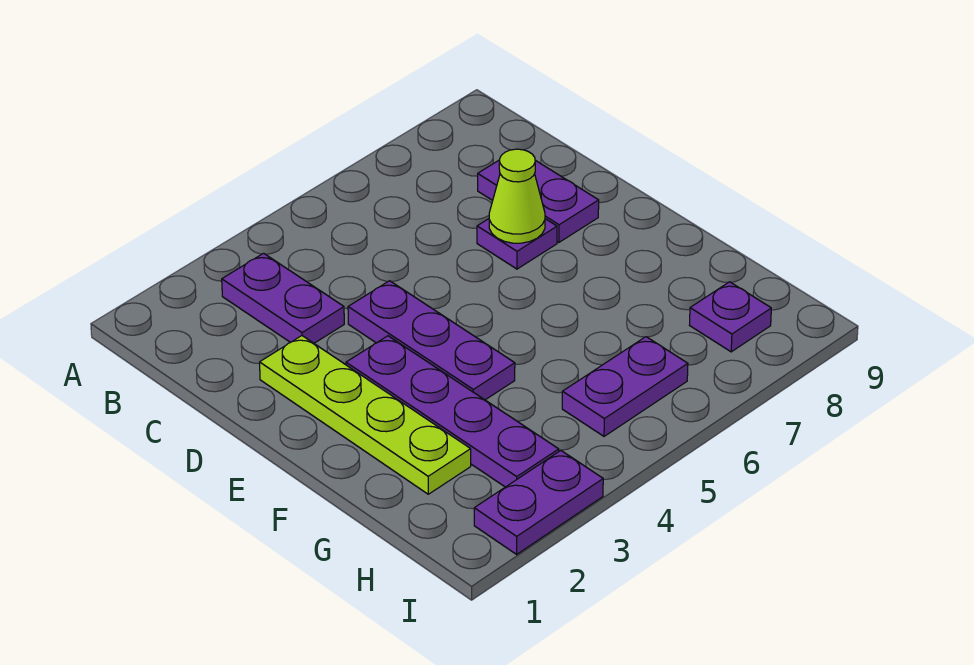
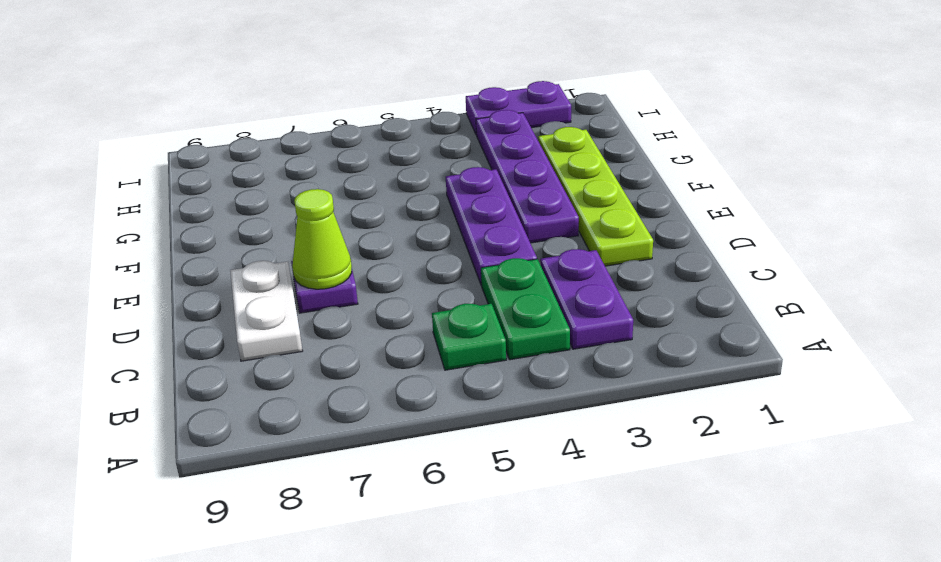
none -> green plate B4:C4 level 1
none -> green plate B5 level 1
purple plate C8:D8 level 1 -> white plate C8:D8 level 1
purple plate H5:H6 level 1 -> none
purple plate H8 level 1 -> none

